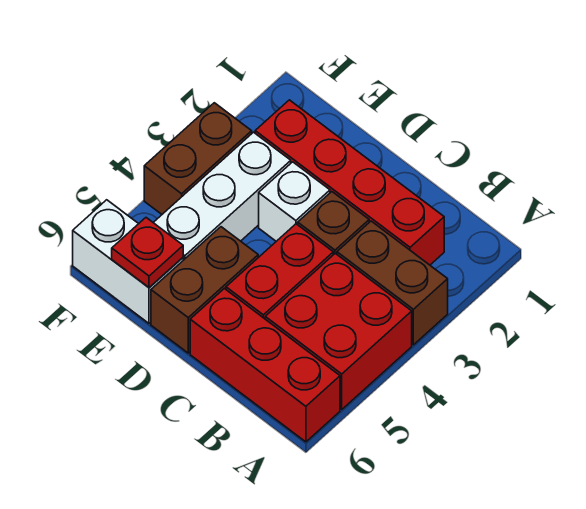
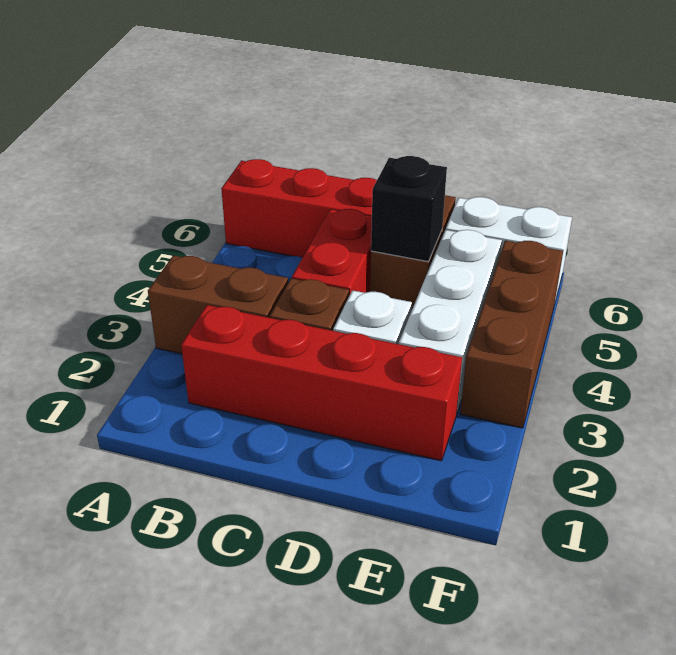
red brick A4:B5 level 1 -> none
none -> black brick D5 level 2
red plate E6 level 2 -> none
brown brick F3:F4 level 1 -> brown brick F3:F5 level 1

